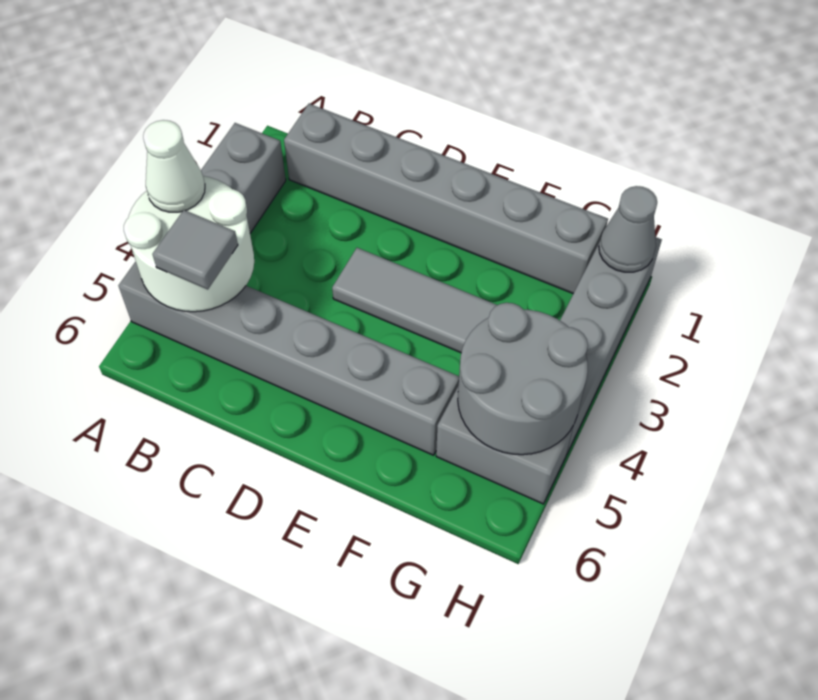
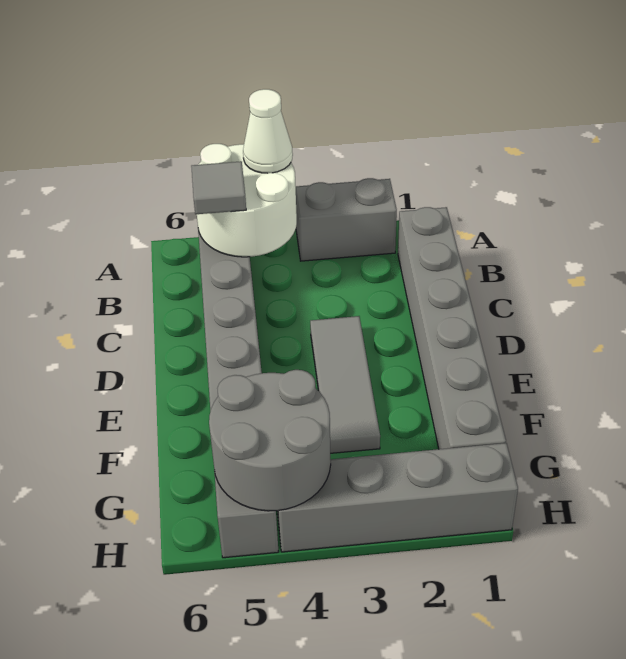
grey cone H1 level 2 -> none

